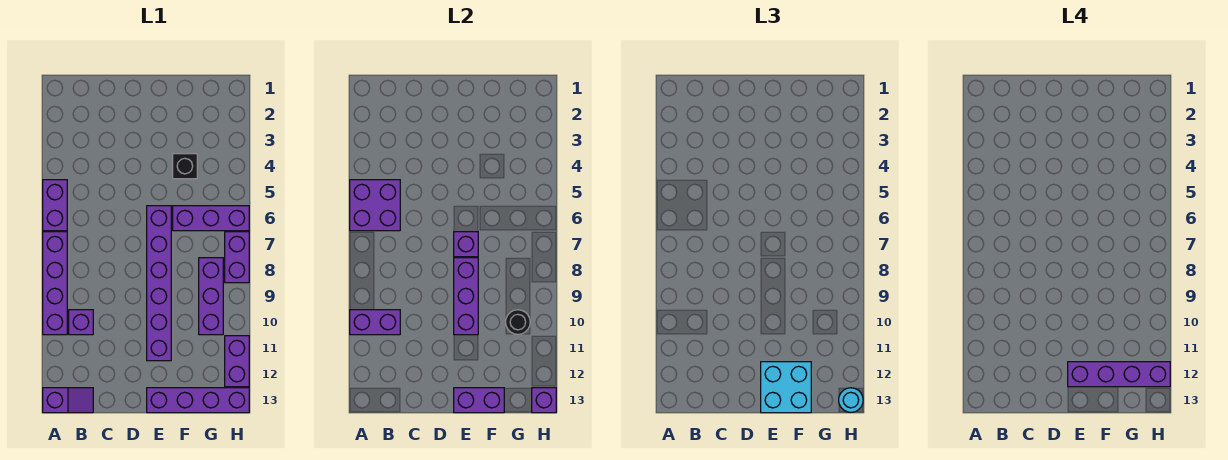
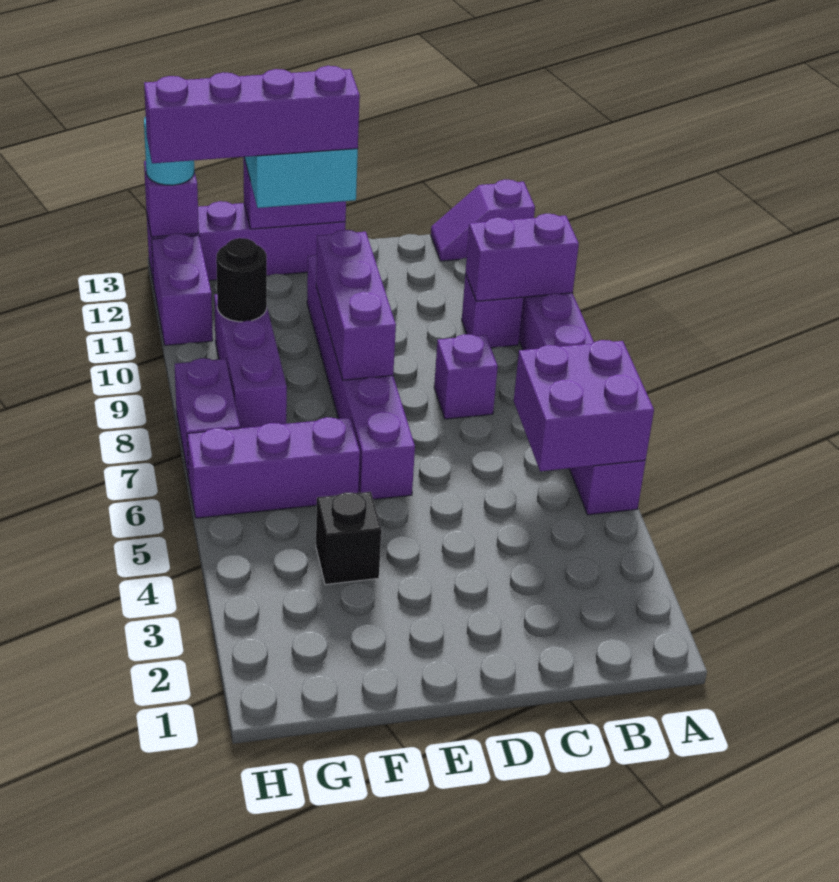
purple brick E7 level 2 -> purple brick C8 level 1

